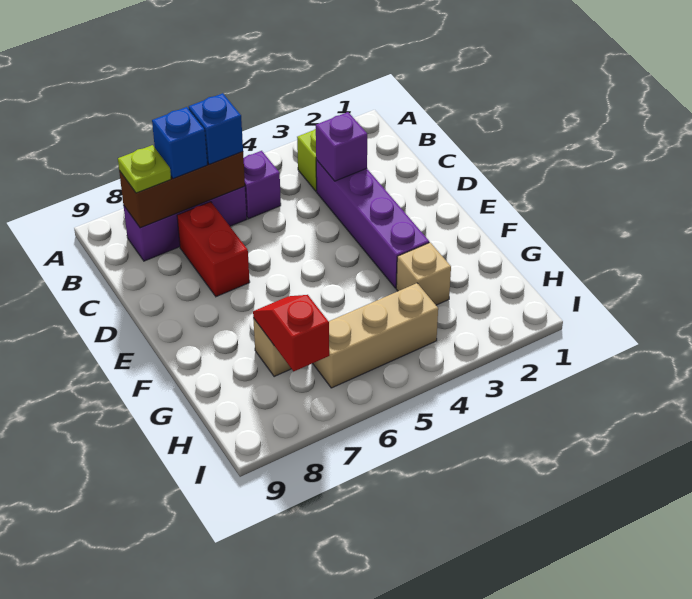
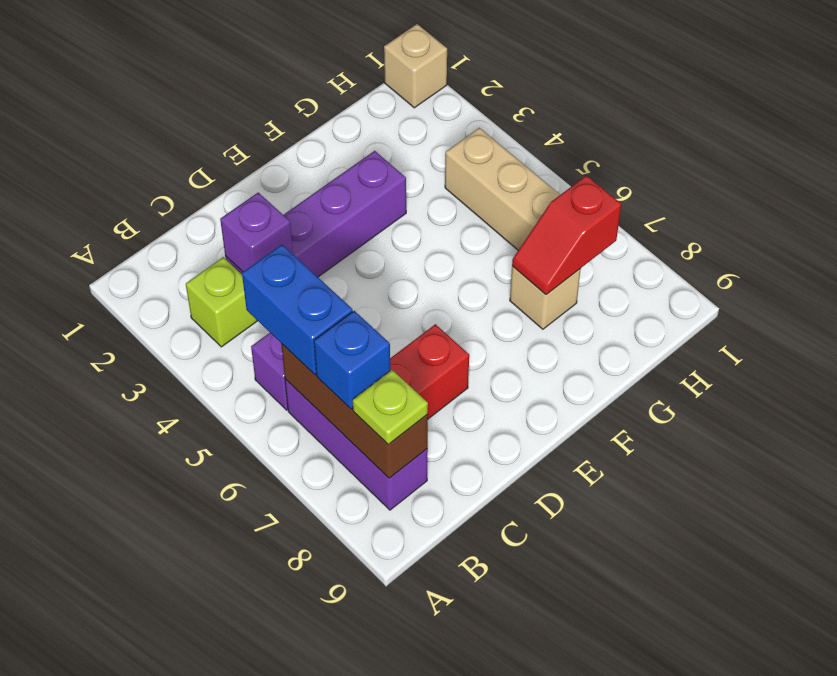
blue brick B6 level 3 -> blue brick B5:B6 level 3
tan brick G3 level 1 -> tan brick I1 level 1

